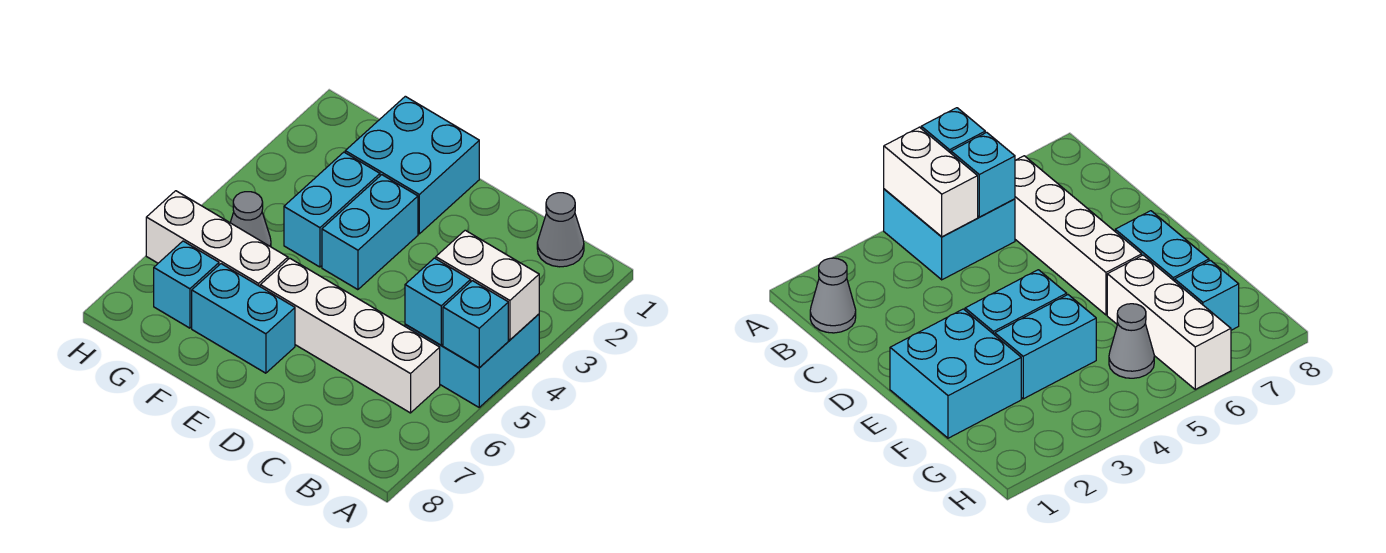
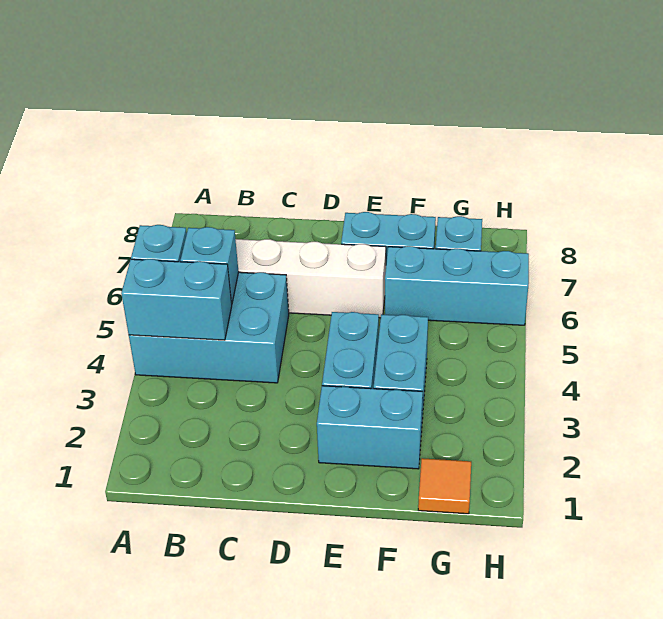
cyan brick A4:B5 level 1 -> cyan brick A4:C5 level 1
white brick A4:B4 level 2 -> cyan brick A4:B4 level 2
grey cone B1 level 1 -> none
cyan brick E1:F2 level 1 -> cyan brick E2:F2 level 1
white brick F6:H6 level 1 -> cyan brick F6:H6 level 1
none -> orange tile G1 level 1
grey cone G5 level 1 -> none

